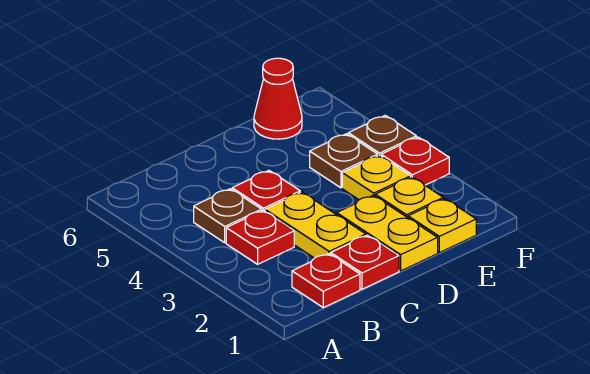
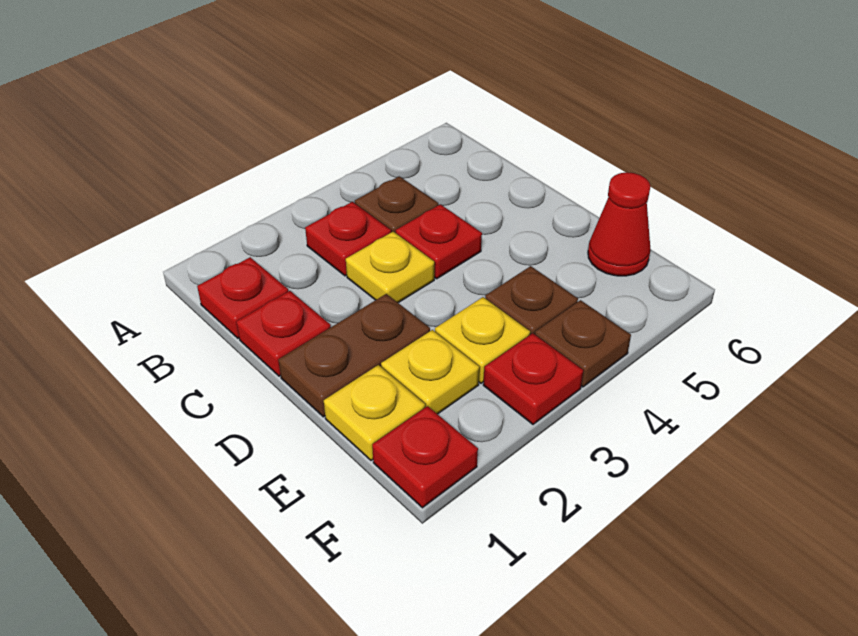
yellow plate C2:C3 level 1 -> yellow plate C3 level 1
yellow plate D1:D2 level 1 -> brown plate D1:D2 level 1
none -> red plate F1 level 1

